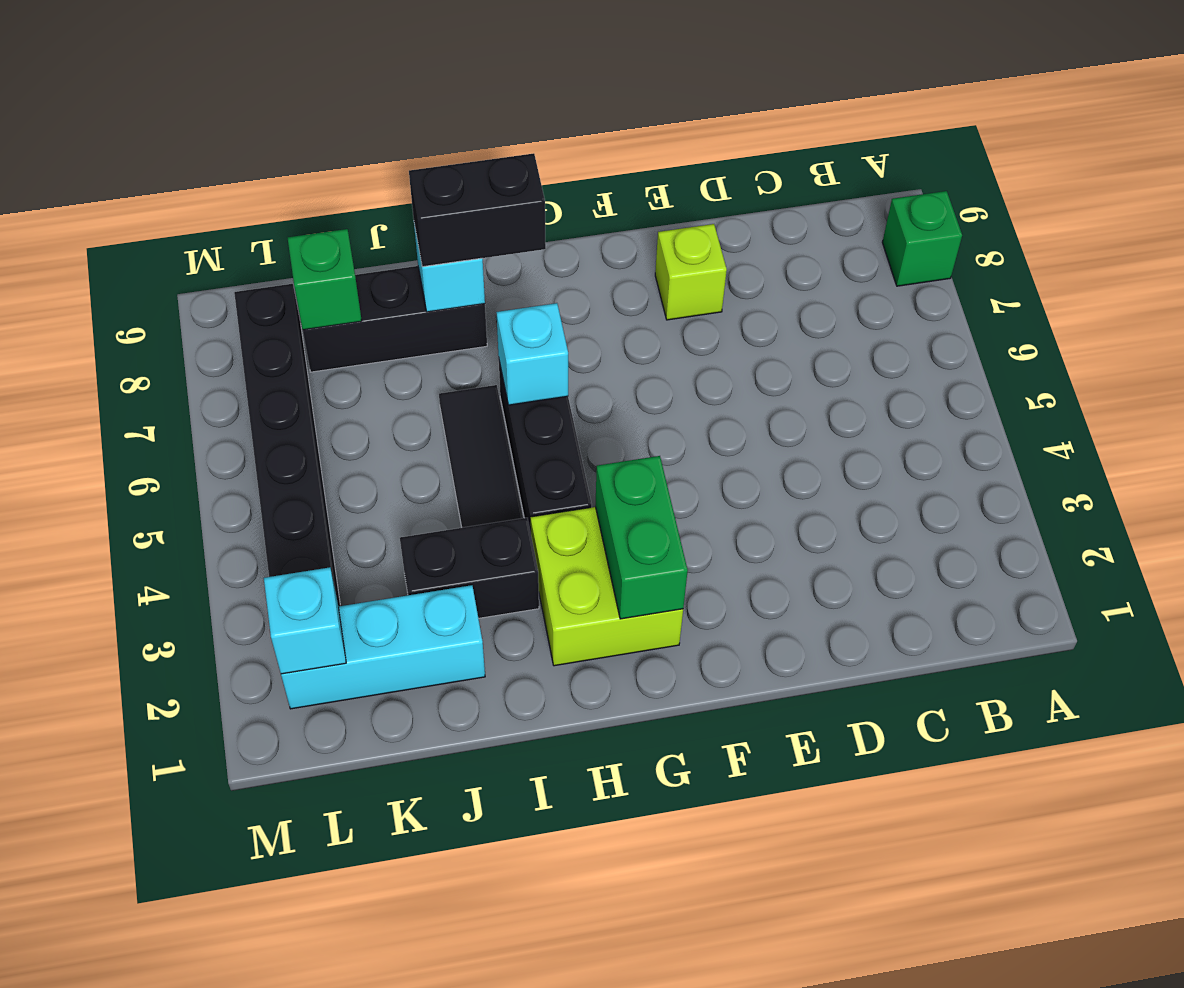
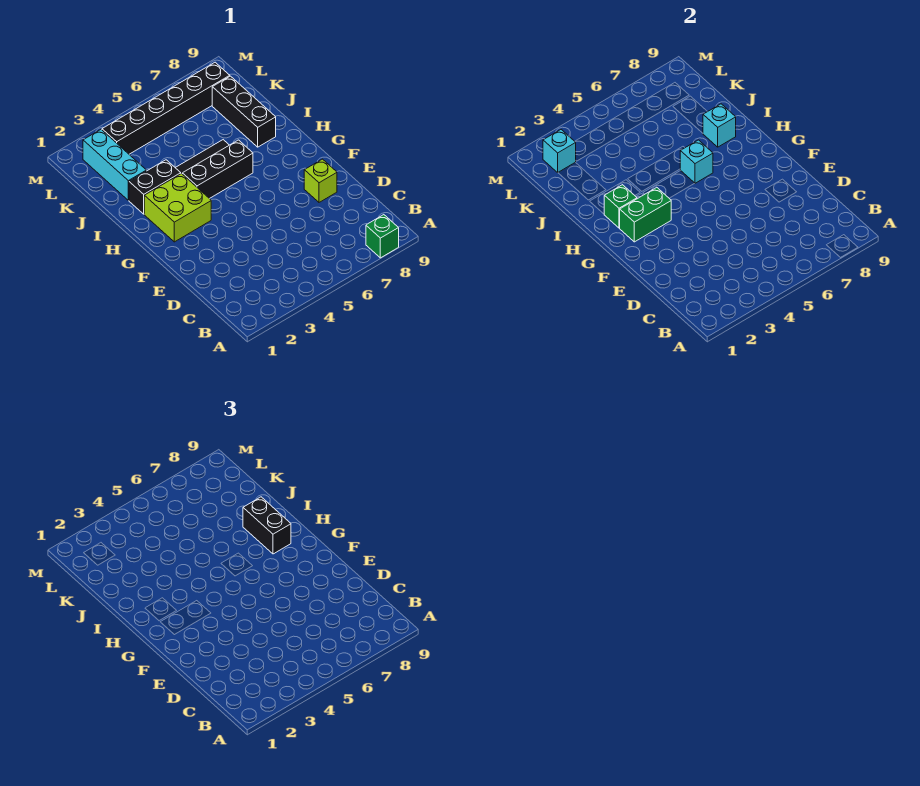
black brick I3:J3 level 1 -> black brick I2:I3 level 1
green brick K8 level 2 -> green brick H2 level 2

